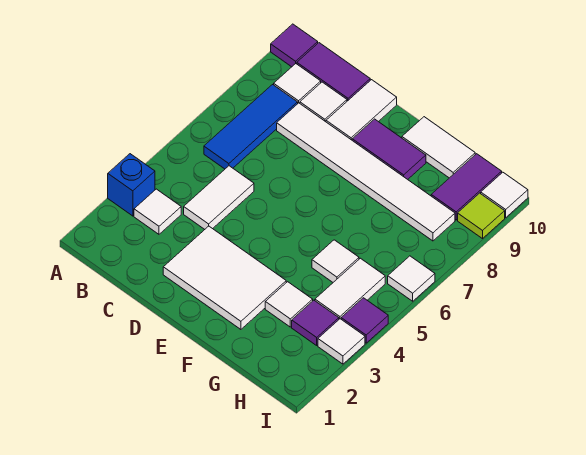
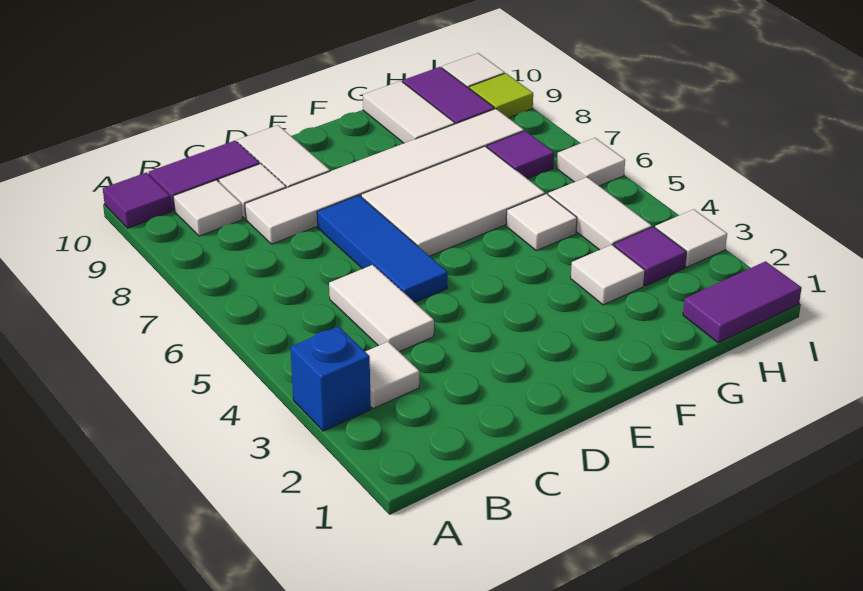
blue tile B6:B8 level 1 -> blue tile D5:D7 level 1
white tile D2:F3 level 1 -> white tile E6:G7 level 1
purple tile E9:F9 level 1 -> purple tile H1:I1 level 1
white tile F10:G10 level 1 -> white tile G9:G10 level 1
purple tile I4 level 1 -> purple tile H7 level 1

